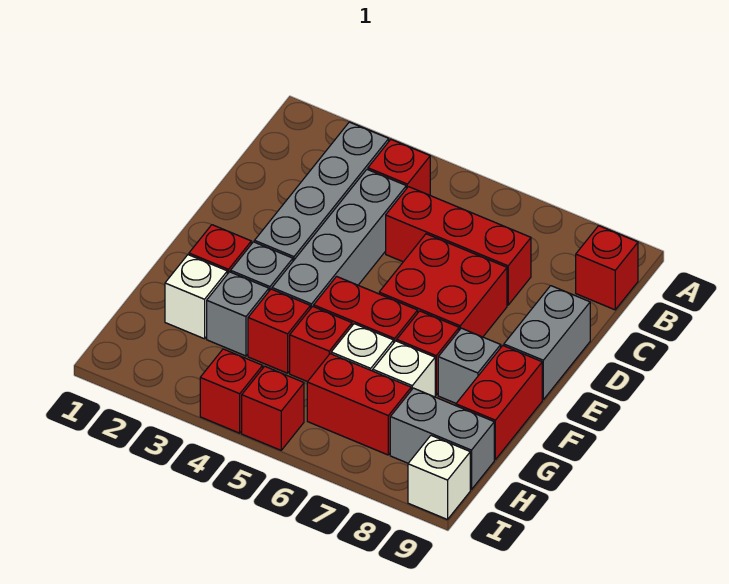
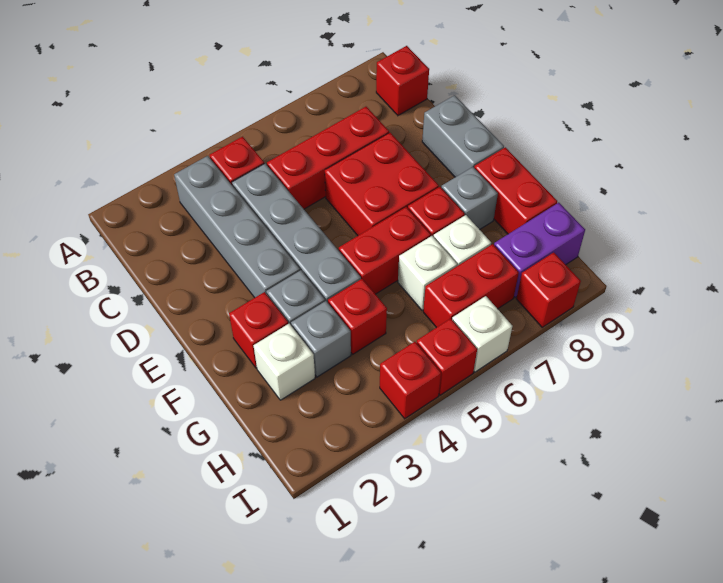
red brick G5 level 1 -> red brick I8 level 1
grey brick H8:H9 level 1 -> purple brick H8:H9 level 1
white brick I9 level 1 -> white brick I6 level 1

